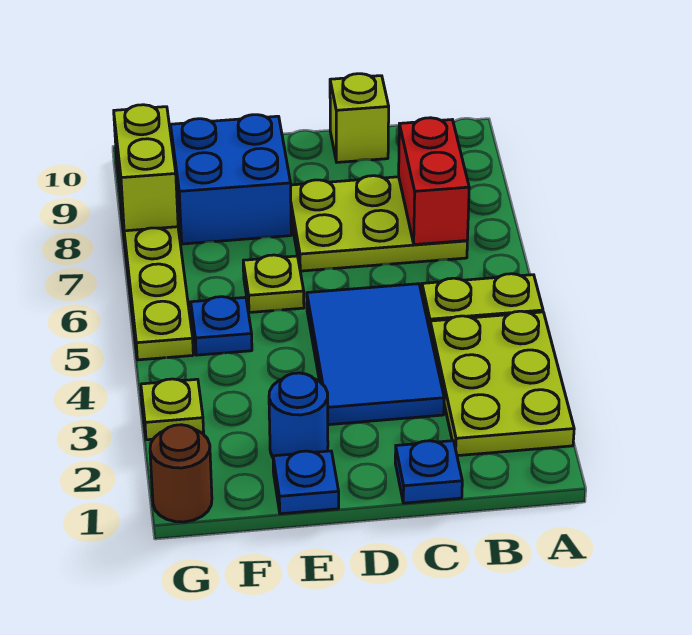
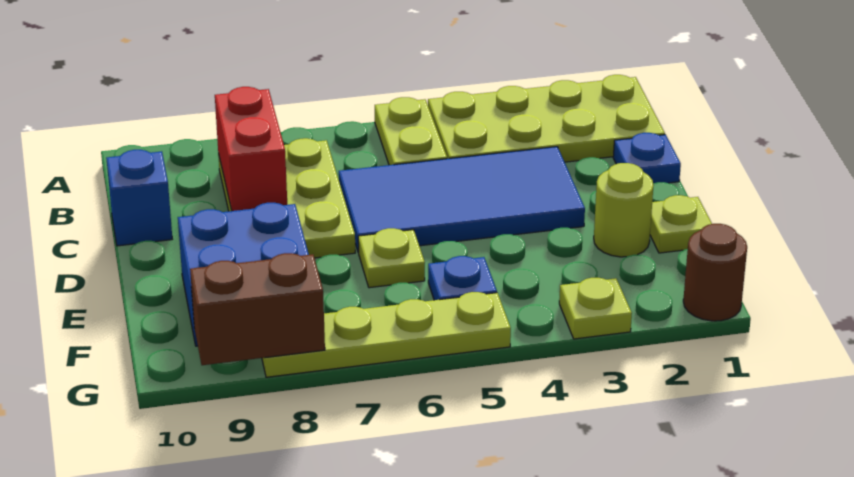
lime plate A2:B4 level 1 -> lime plate A1:B4 level 1
red brick B7:B8 level 2 -> red brick B8:C8 level 2
blue tile C3:D5 level 1 -> blue tile C3:D6 level 1
lime brick C10 level 1 -> blue brick C10 level 1
blue plate E1 level 1 -> lime plate E1 level 1
blue round brick E2 level 1 -> lime round brick E2 level 1
lime brick G8:G9 level 2 -> brown brick G8:G9 level 2

